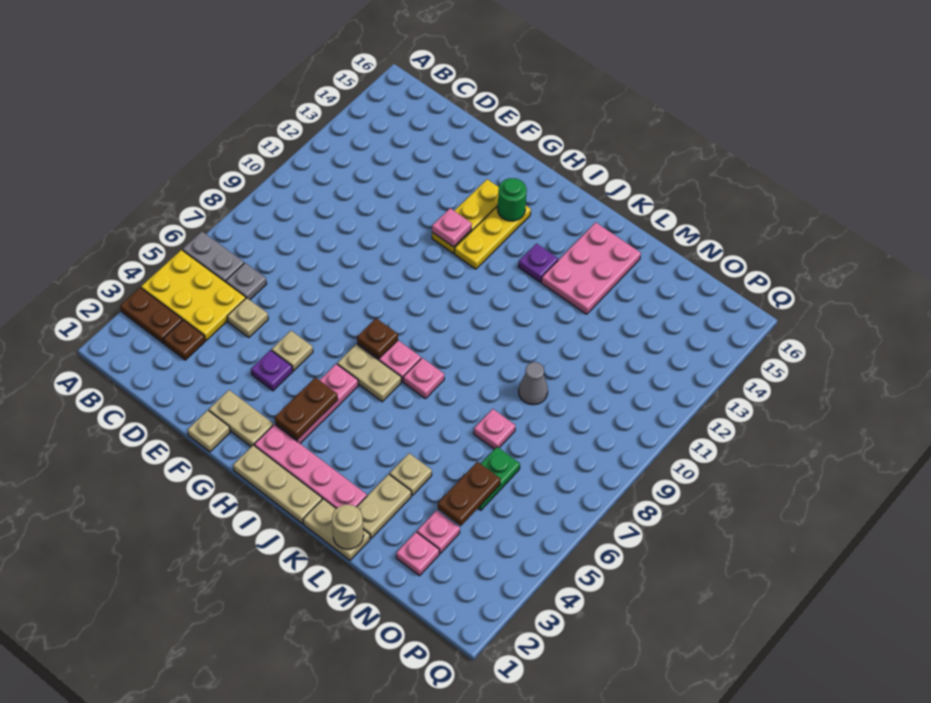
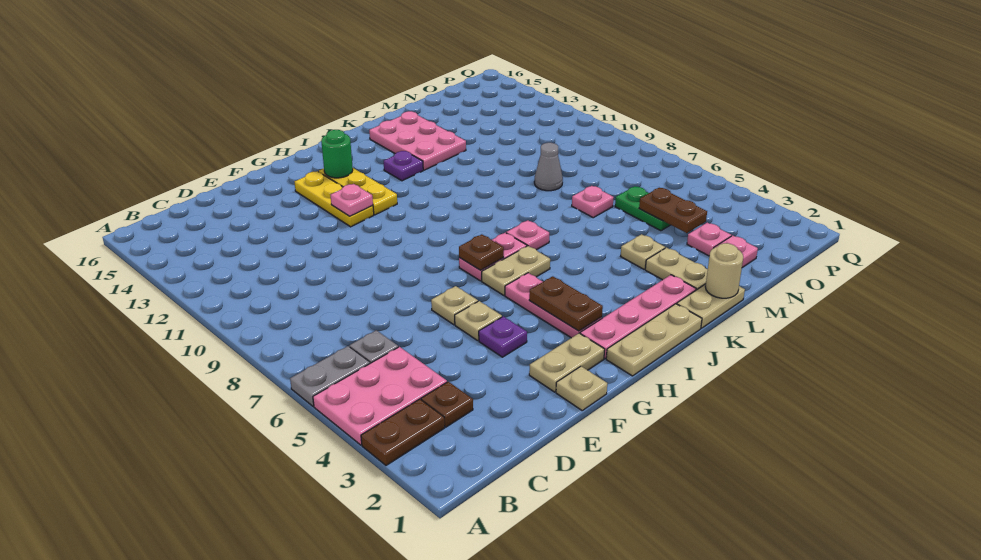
yellow plate A4:C5 level 1 -> pink plate A4:C5 level 1
tan plate D5 level 1 -> tan plate F6 level 1

